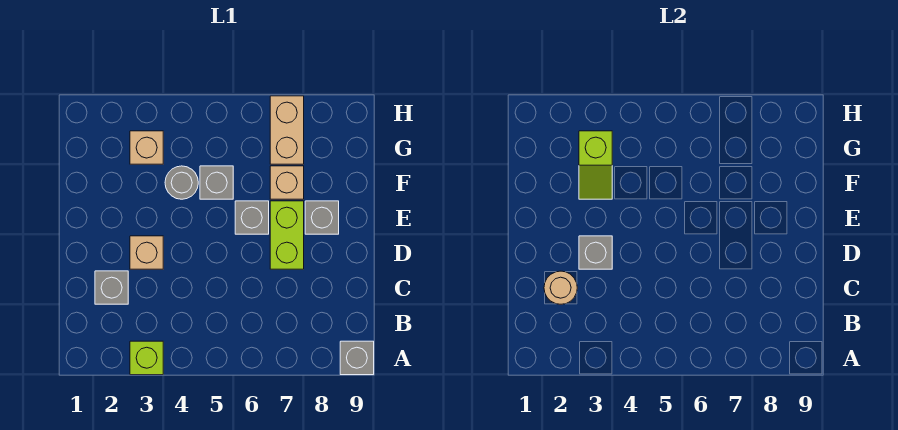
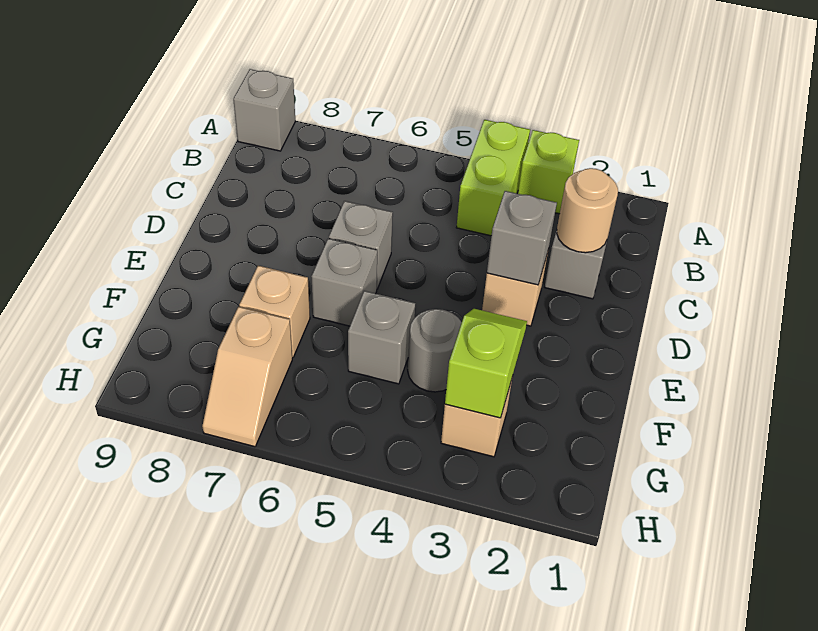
lime brick D7:E7 level 1 -> lime brick A4:B4 level 1
grey brick E8 level 1 -> grey brick D6 level 1
tan brick G7:H7 level 1 -> tan slope G7:H7 level 1 top G

